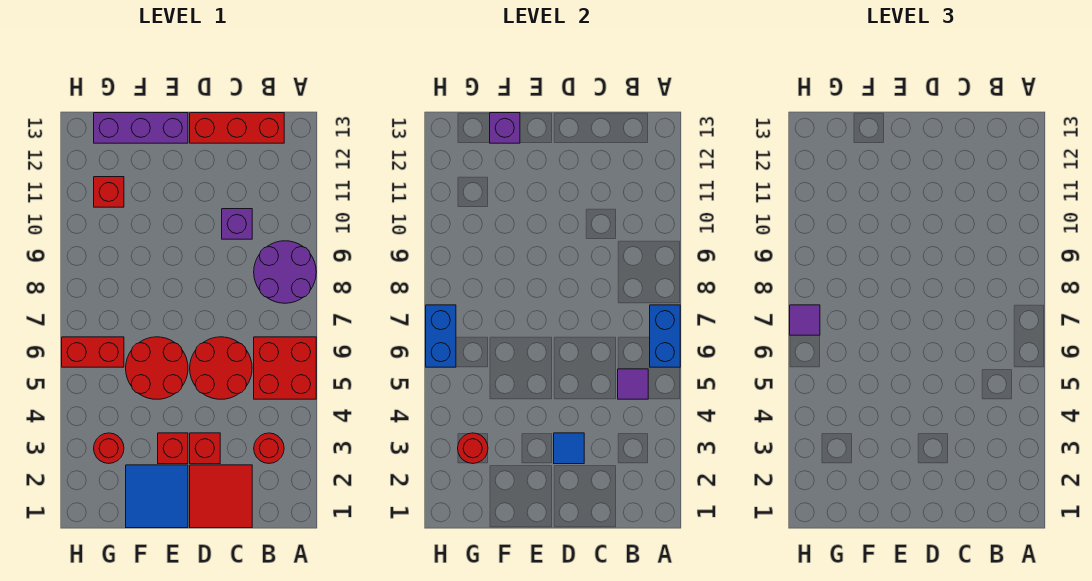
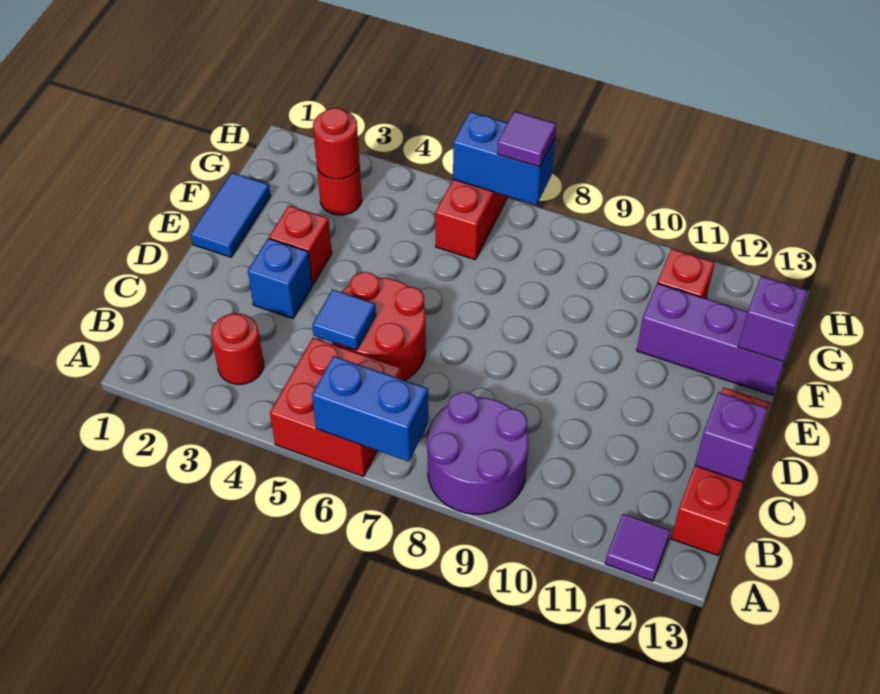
purple tile B5 level 2 -> purple tile A12 level 1
red tile C1:D2 level 1 -> none
purple brick C10 level 1 -> purple brick C13 level 2
red brick D3 level 1 -> blue brick D3 level 1
blue tile D3 level 2 -> blue tile C5 level 2
blue tile E1:F2 level 1 -> blue tile E1:F1 level 1
red round brick E5:F6 level 1 -> none
purple brick E13:G13 level 1 -> purple brick F11:F13 level 1

